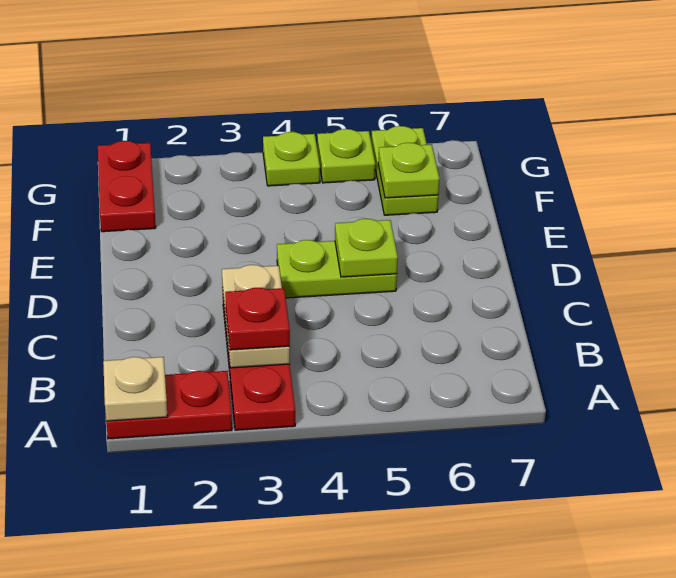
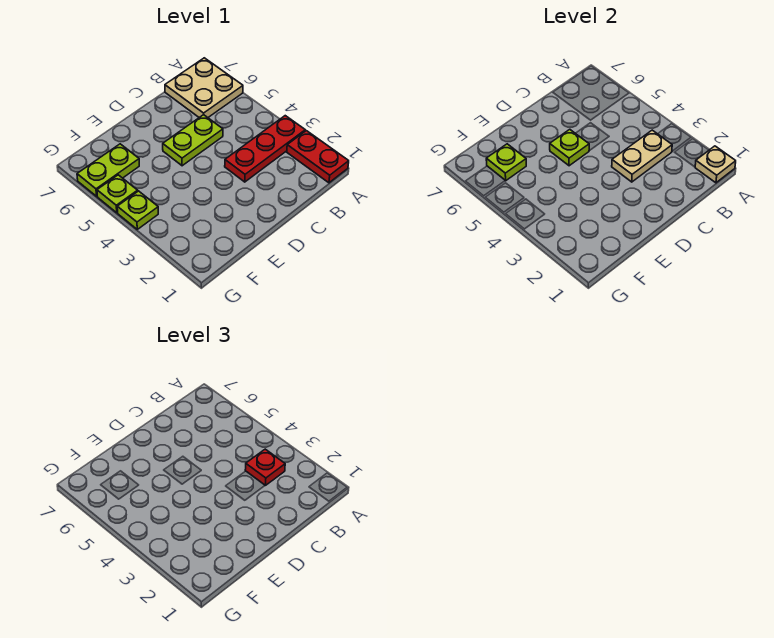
none -> tan plate A6:B7 level 1
lime plate D4:D5 level 1 -> lime plate C5:D5 level 1
red plate F1:G1 level 1 -> none

